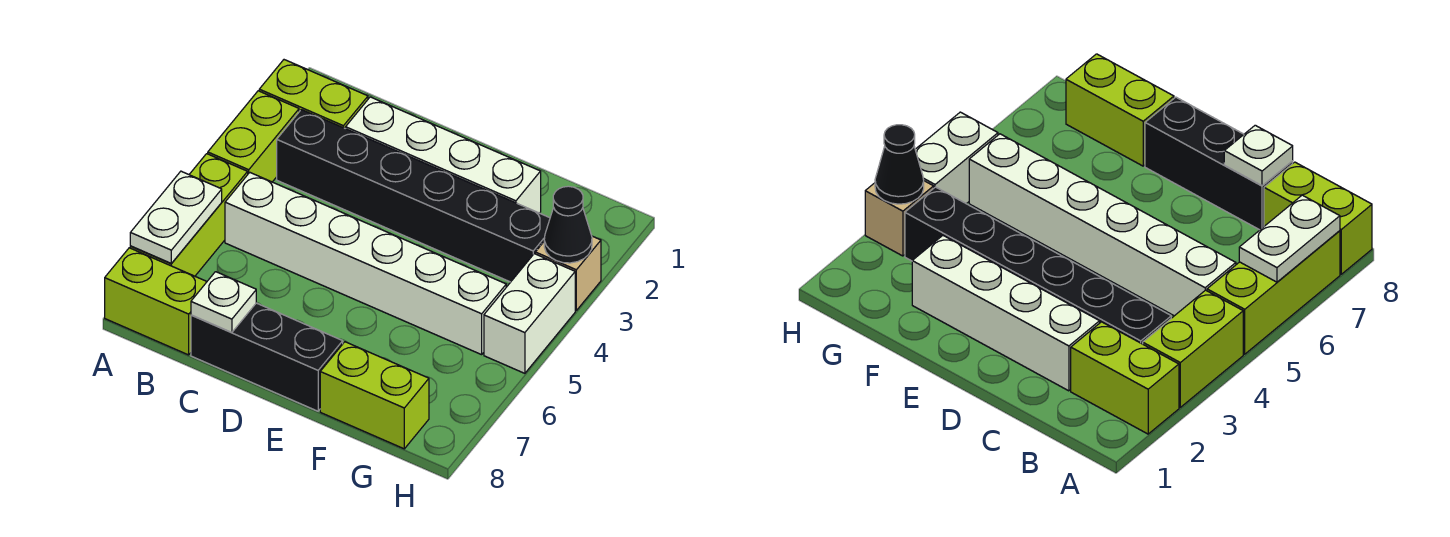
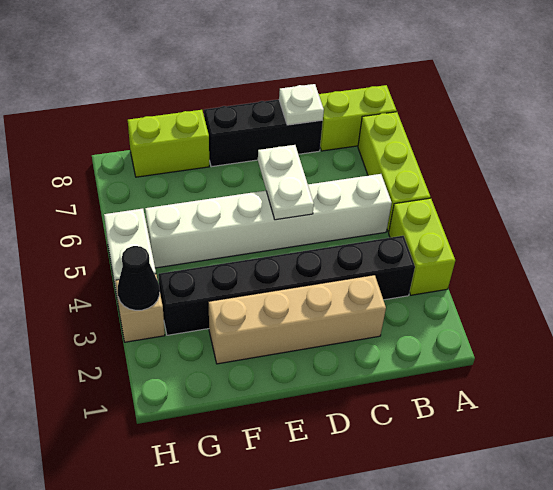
lime brick A2:B2 level 1 -> none
white plate A6:A7 level 2 -> white plate D5:D6 level 2
white brick C2:F2 level 1 -> tan brick C2:F2 level 1

